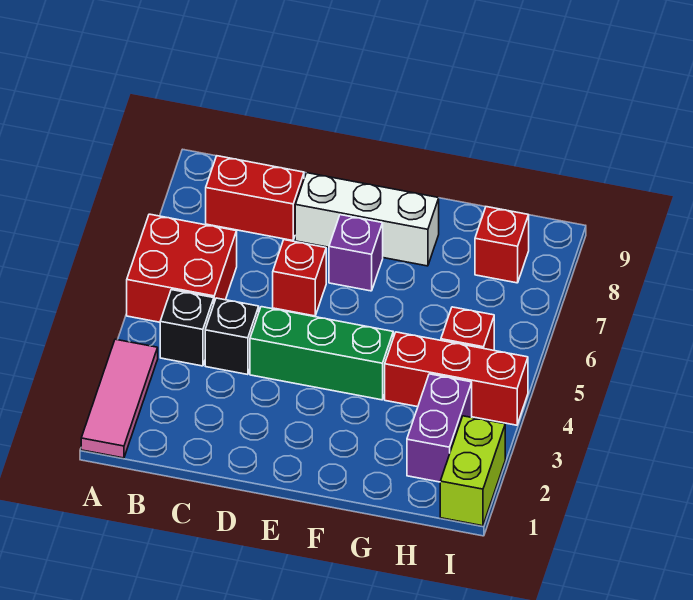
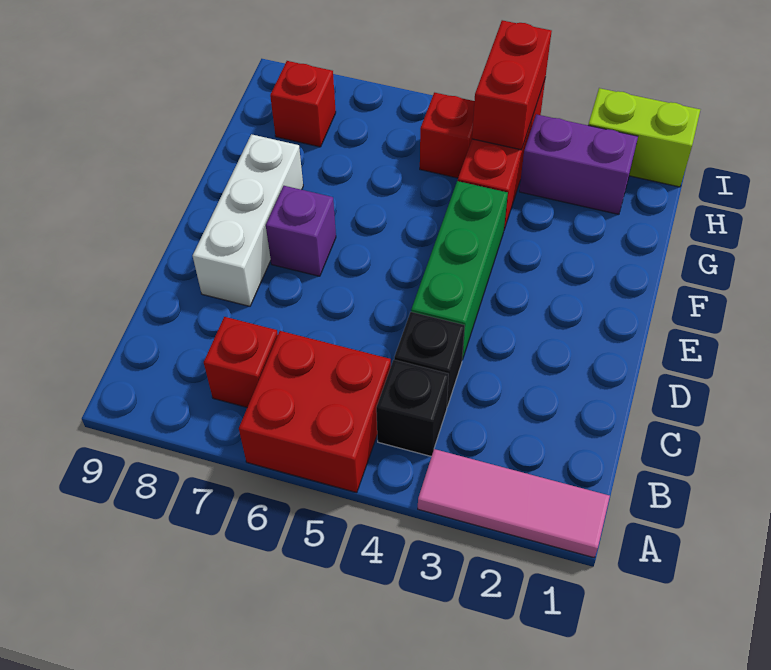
red brick B8:C8 level 1 -> red brick H4:I4 level 2
red brick D6 level 1 -> red brick B7 level 1

